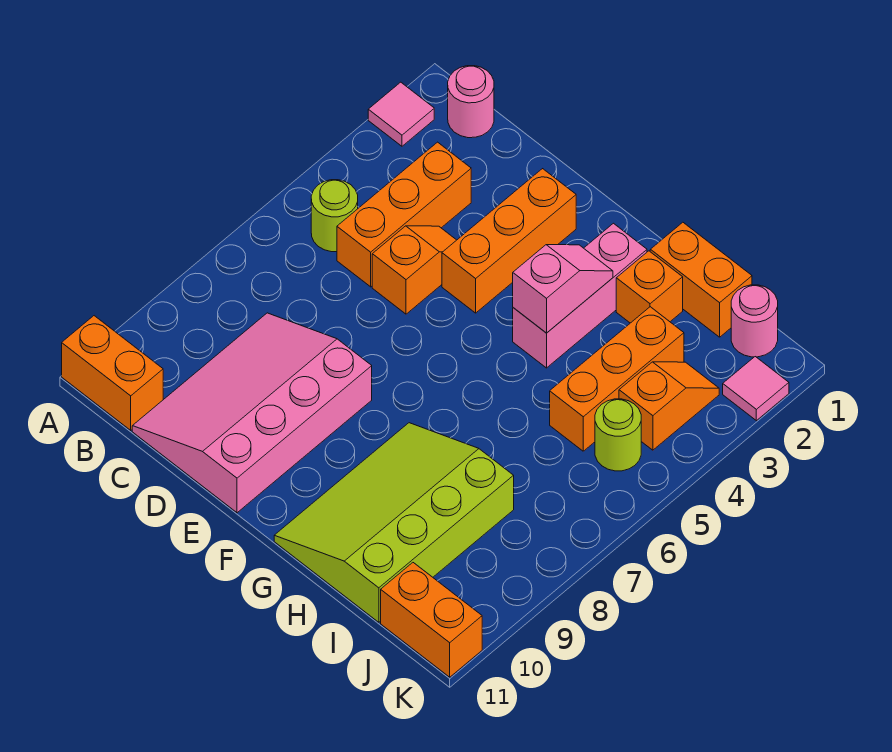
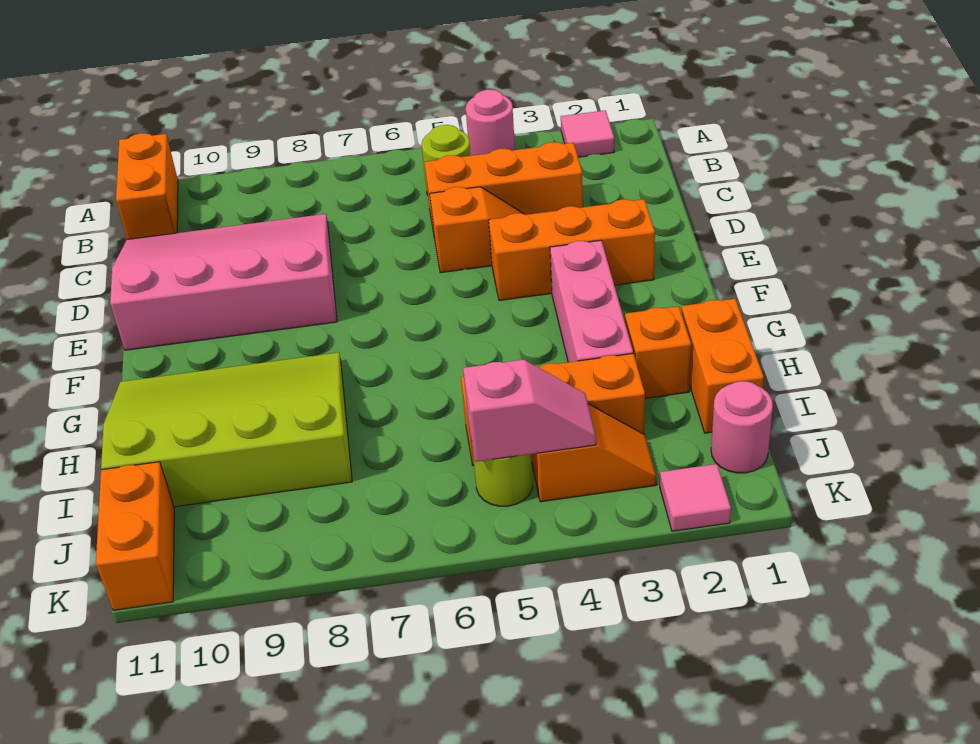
pink round brick B1 level 1 -> pink round brick A4 level 1
pink brick G2:G4 level 1 -> pink brick F3:H3 level 1
pink slope G3:G4 level 2 top 4 -> pink slope J4:J5 level 2 top 5

